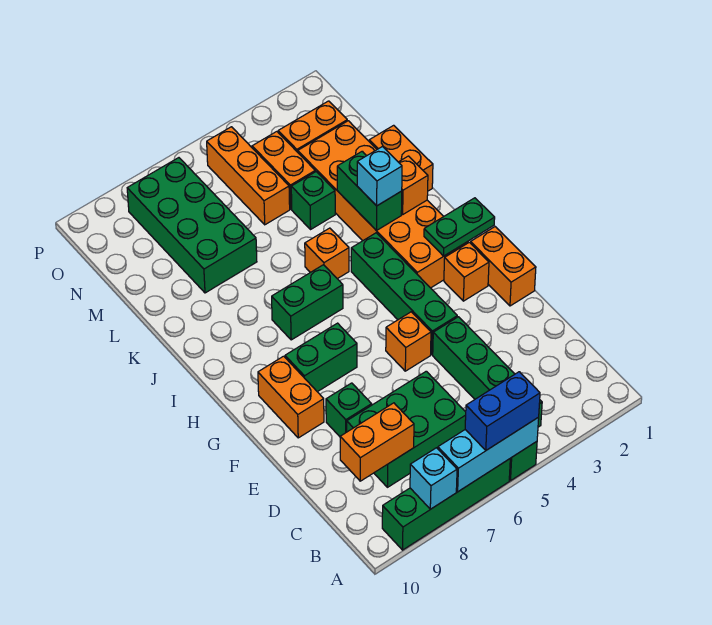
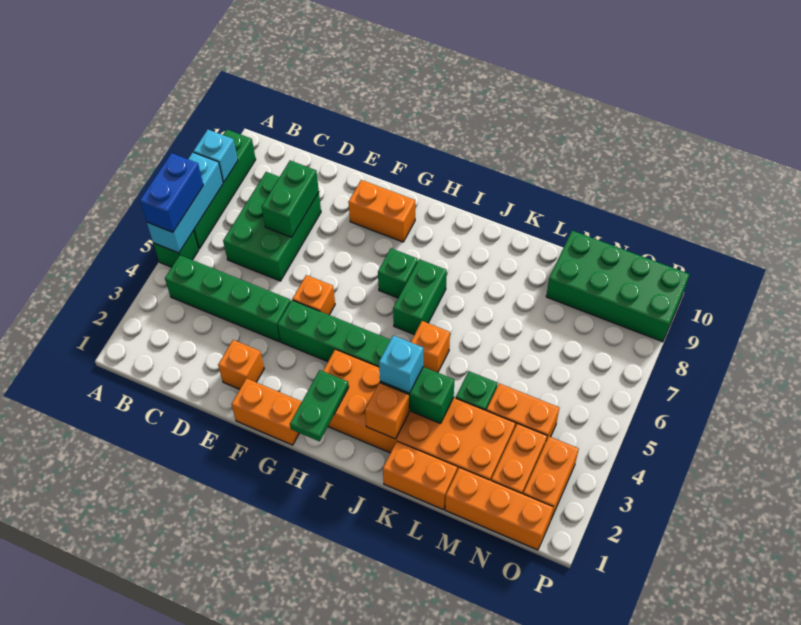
orange brick C8:C9 level 2 -> orange brick O2:O3 level 1
green brick E8 level 1 -> green brick H7 level 1
orange brick G2 level 1 -> orange brick E2 level 1
green brick G7:G8 level 1 -> green brick D7:D8 level 2
green brick L7:O8 level 1 -> green brick M9:P10 level 1
orange brick M5:O5 level 1 -> orange brick M1:O1 level 1

